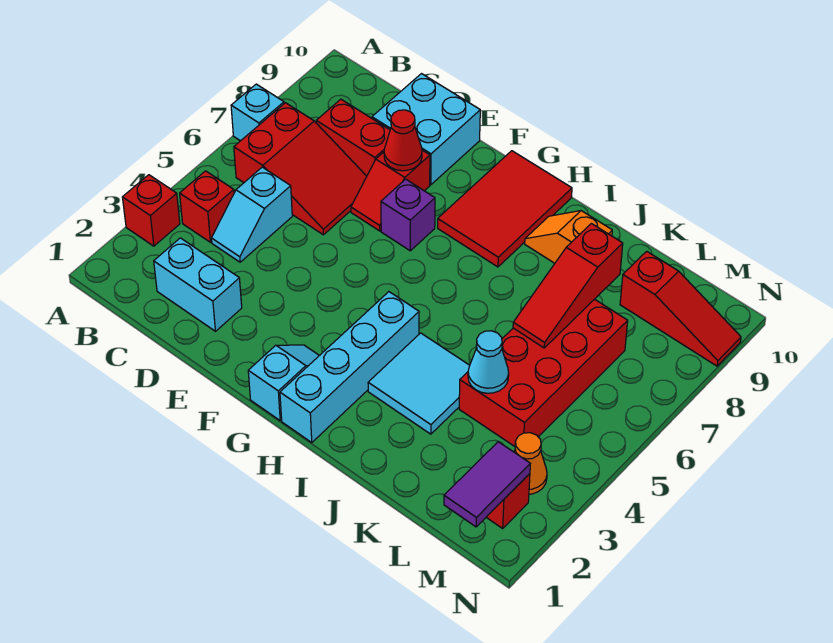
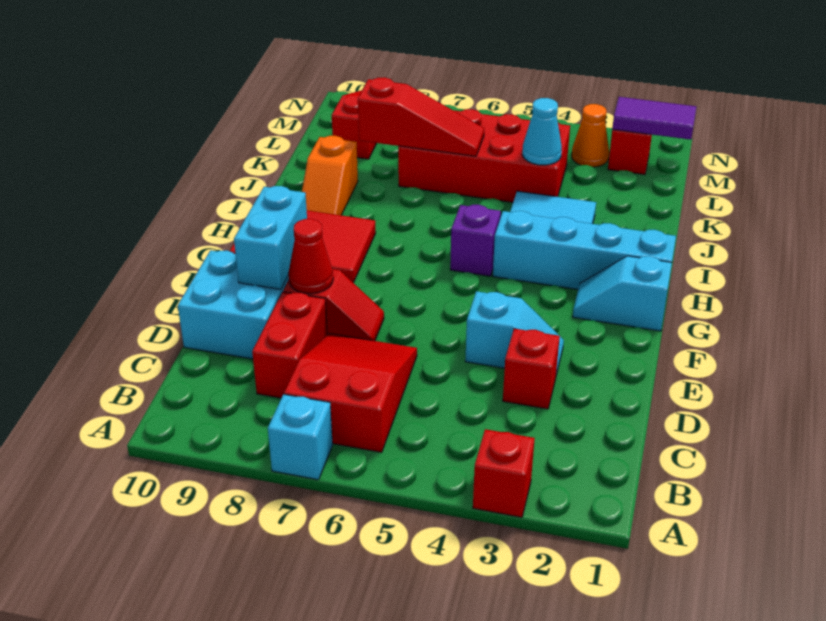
red brick B4 level 1 -> red brick D3 level 1
cyan brick C2:D2 level 1 -> cyan brick E9:F9 level 2
cyan slope C4:C5 level 1 top 5 -> cyan slope E3:E4 level 1 top 4
purple brick F7 level 1 -> purple brick H5 level 1

